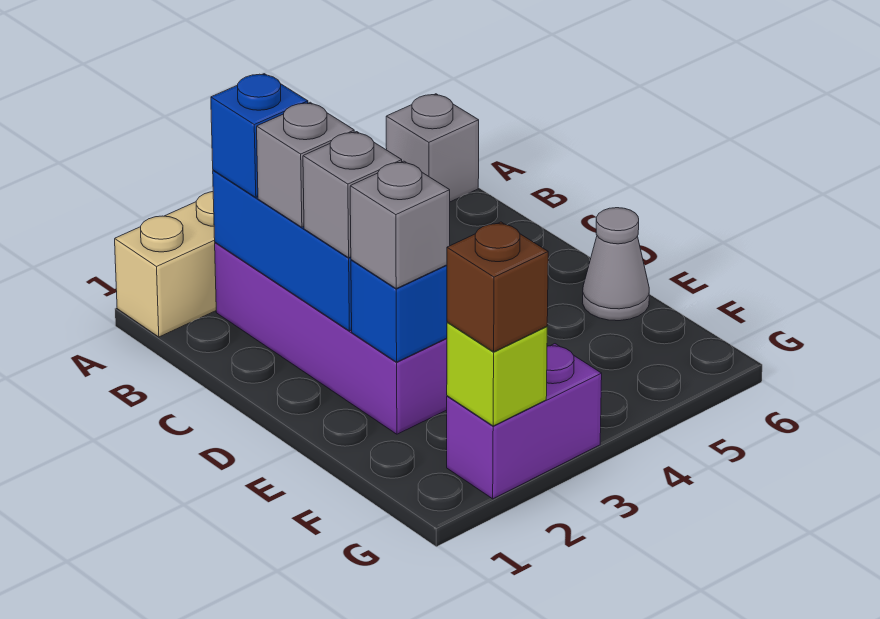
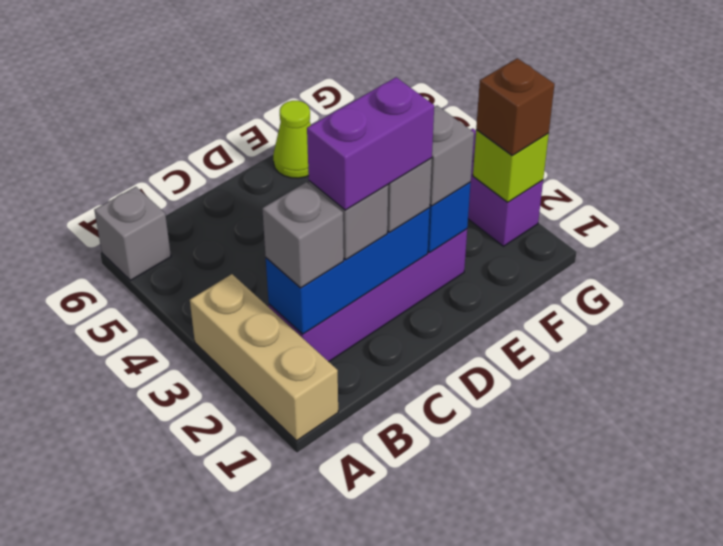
blue brick B2 level 3 -> grey brick B2 level 3
none -> purple brick C2:D2 level 4
grey cone E6 level 1 -> lime cone E6 level 1

